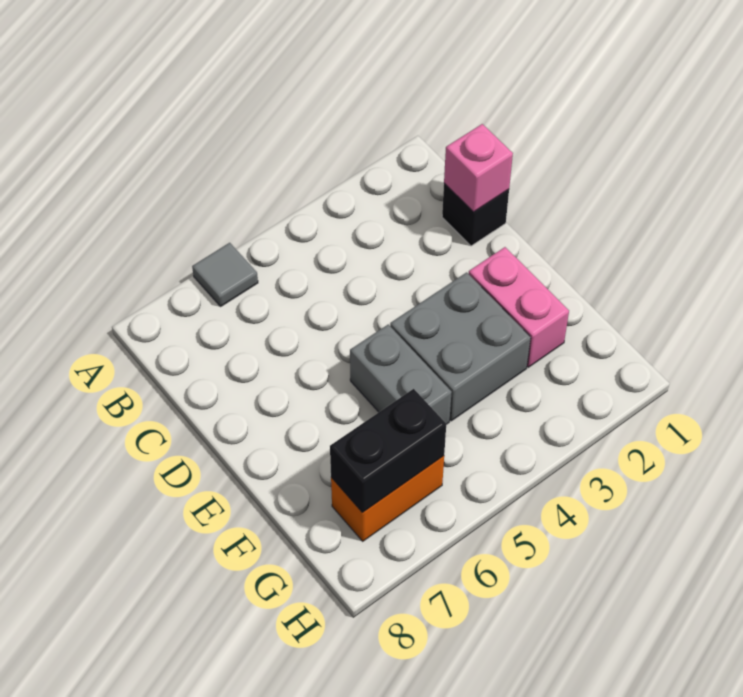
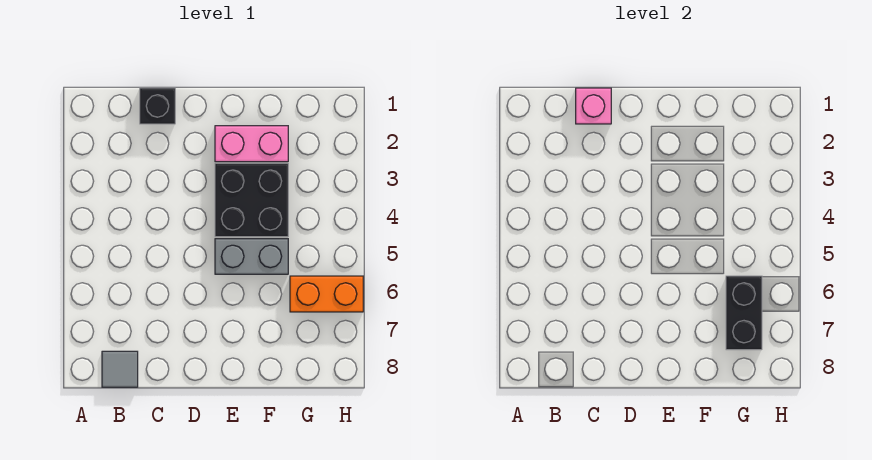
grey tile A6 level 1 -> grey tile B8 level 1
grey brick E3:F4 level 1 -> black brick E3:F4 level 1
orange brick G6:G7 level 1 -> orange brick G6:H6 level 1

